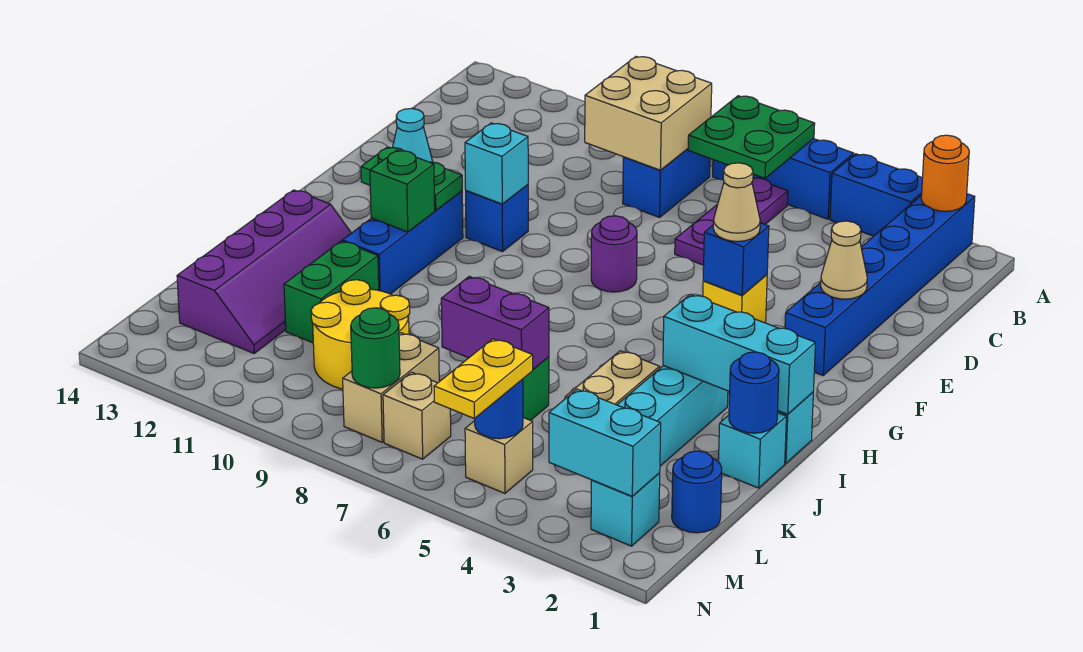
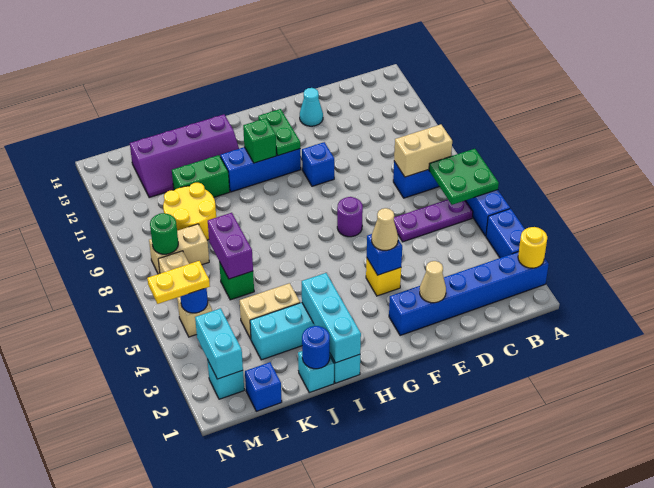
orange round brick A2 level 2 -> yellow round brick A2 level 2
tan brick B8:C9 level 2 -> tan brick B8:C8 level 2
cyan brick F10 level 2 -> none
blue round brick L1 level 1 -> blue brick L1 level 1

